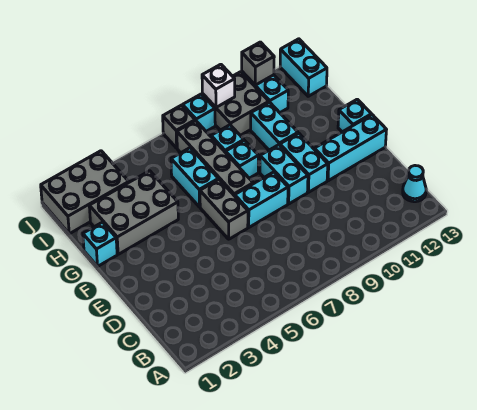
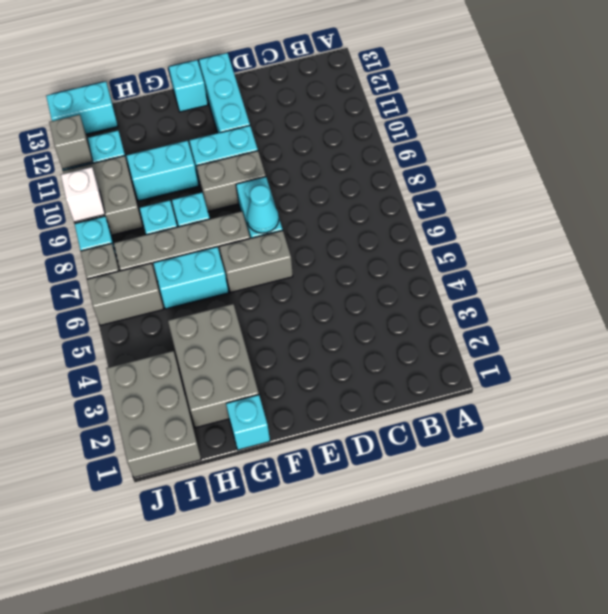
cyan cone B13 level 1 -> cyan cone E7 level 2
cyan brick E9:F9 level 1 -> grey brick E9:F9 level 1
none -> grey brick I6:J6 level 1

